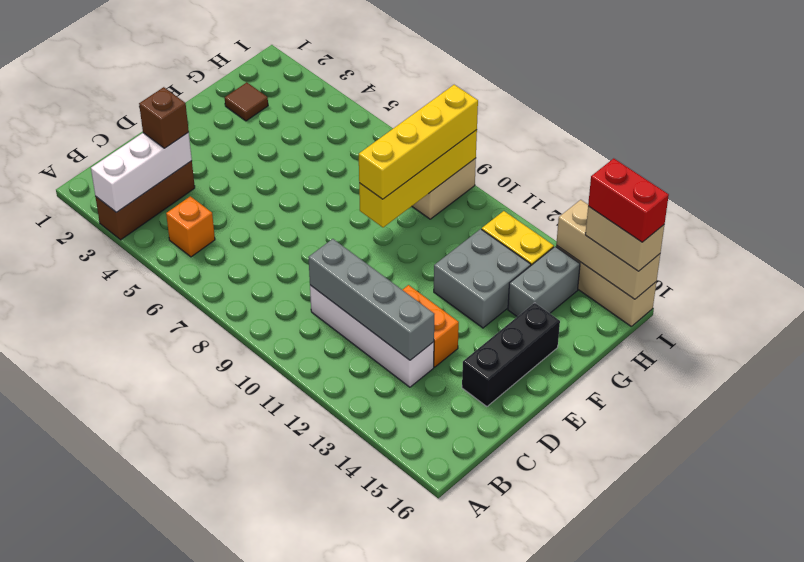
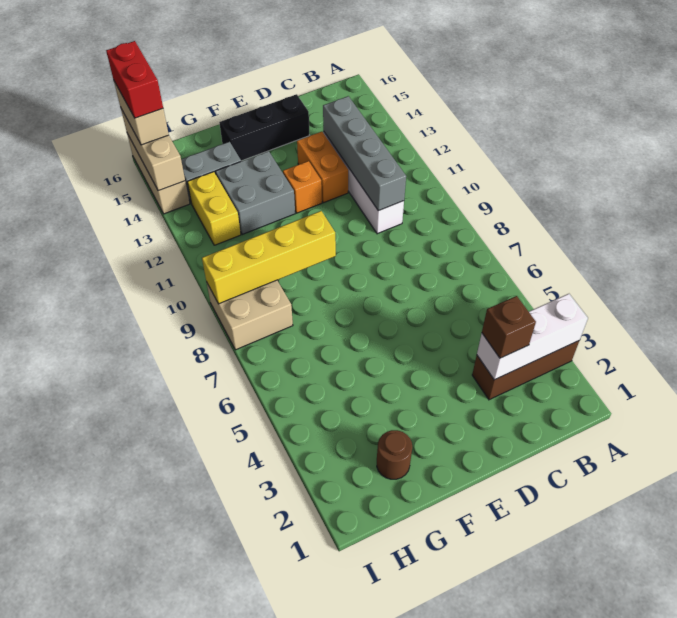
orange brick B5 level 1 -> orange brick E12 level 1
yellow brick F9:I9 level 3 -> none
brown tile G2 level 1 -> brown round brick G2 level 1

